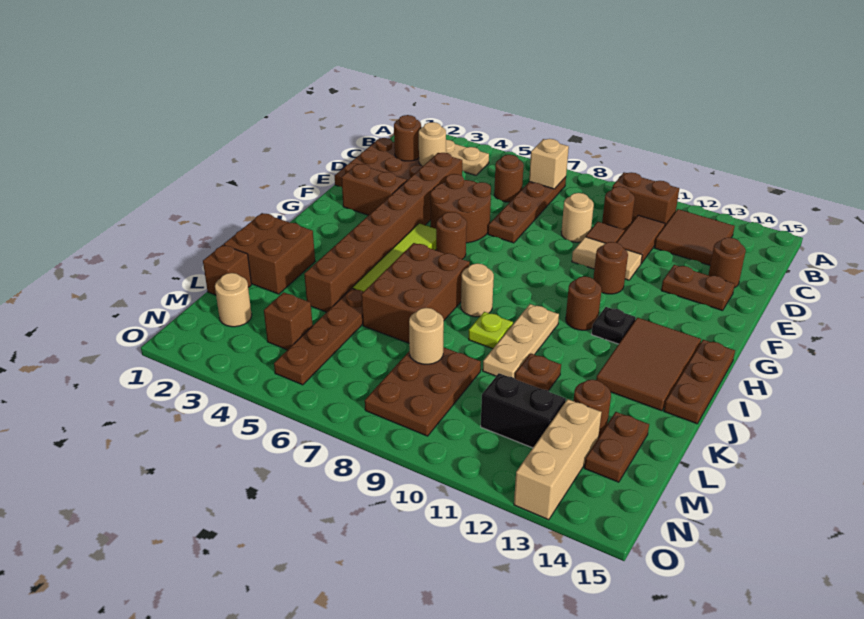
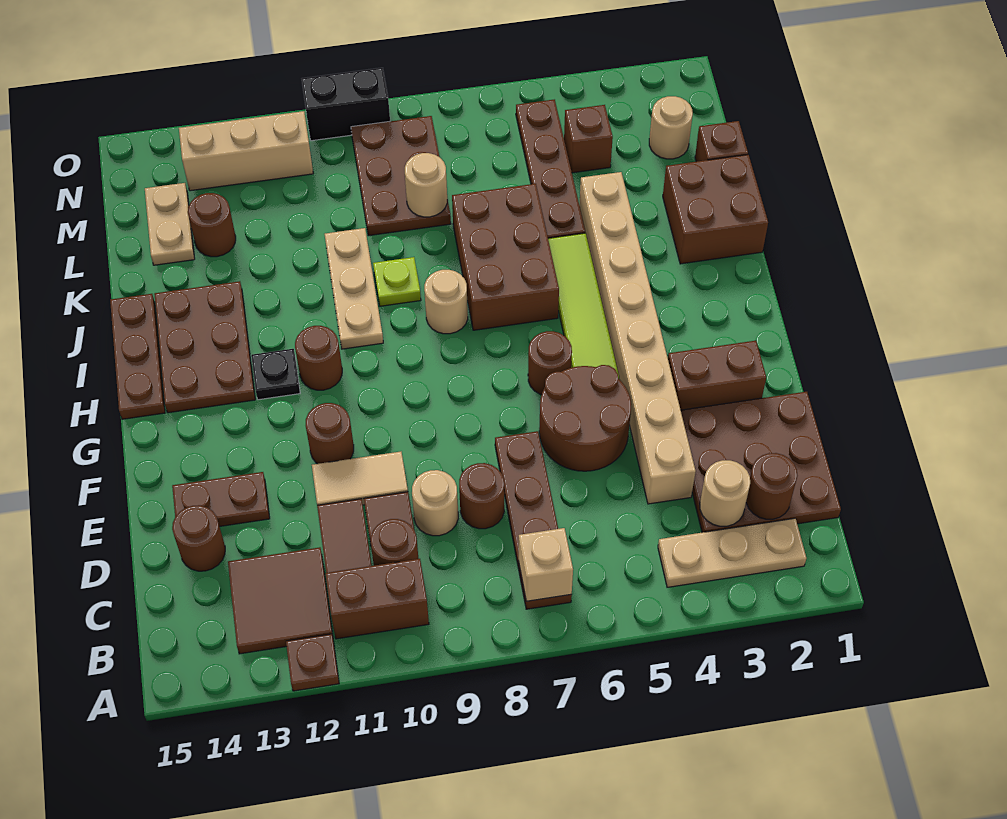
brown round brick C6 level 1 -> brown round brick D8 level 1
brown brick D4:K4 level 1 -> tan brick D4:K4 level 1
brown tile H13:J14 level 1 -> brown plate H13:J14 level 1
brown plate K11 level 1 -> brown plate A12 level 1
brown plate L14:M14 level 1 -> tan plate L14:M14 level 1
black brick M11:M12 level 1 -> black brick O9:O10 level 1
tan brick M13:O13 level 1 -> tan brick N11:N13 level 1

